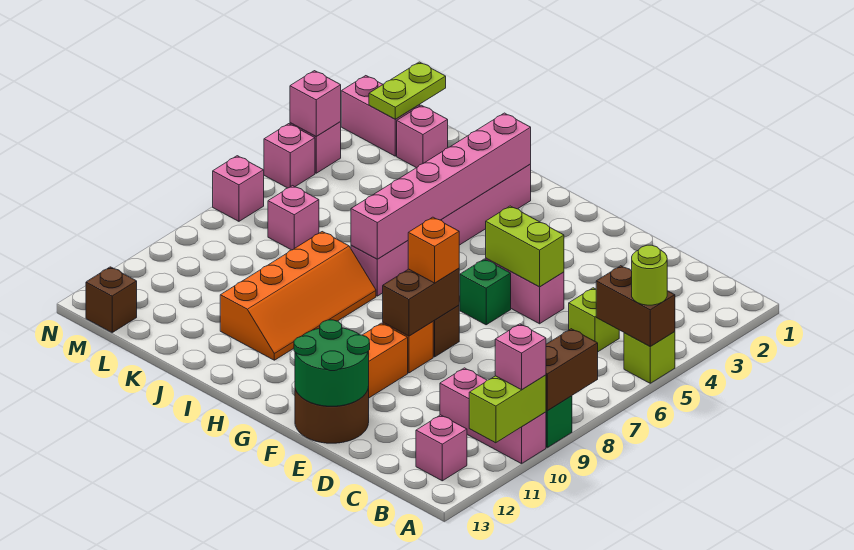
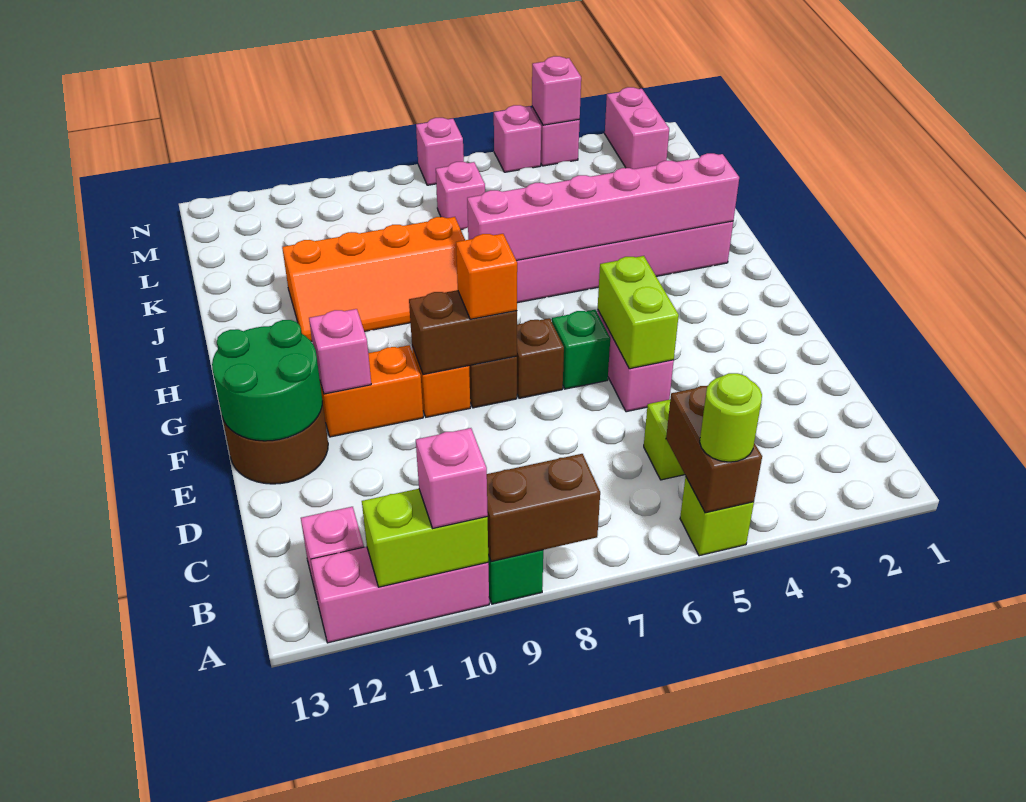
pink brick A10:C10 level 1 -> pink brick A10:A12 level 1
pink brick L2 level 1 -> pink brick F11 level 2
lime plate M1:M2 level 2 -> none
brown brick M13 level 1 -> brown brick F7 level 1

